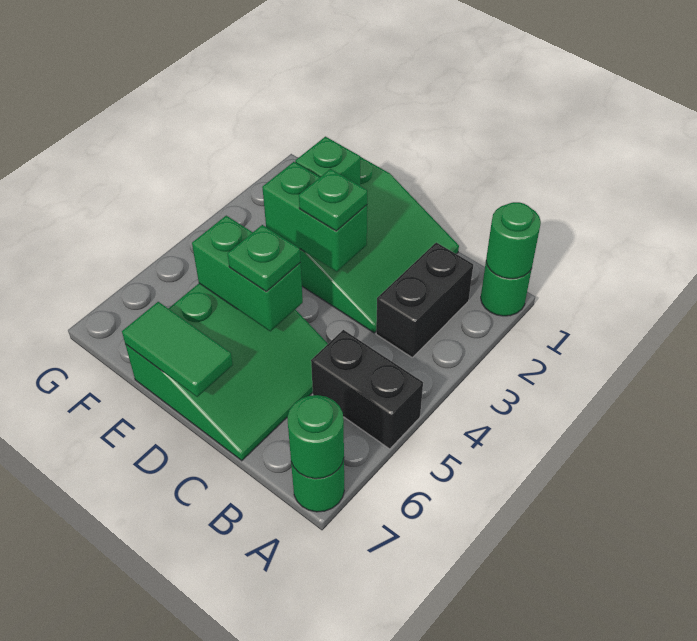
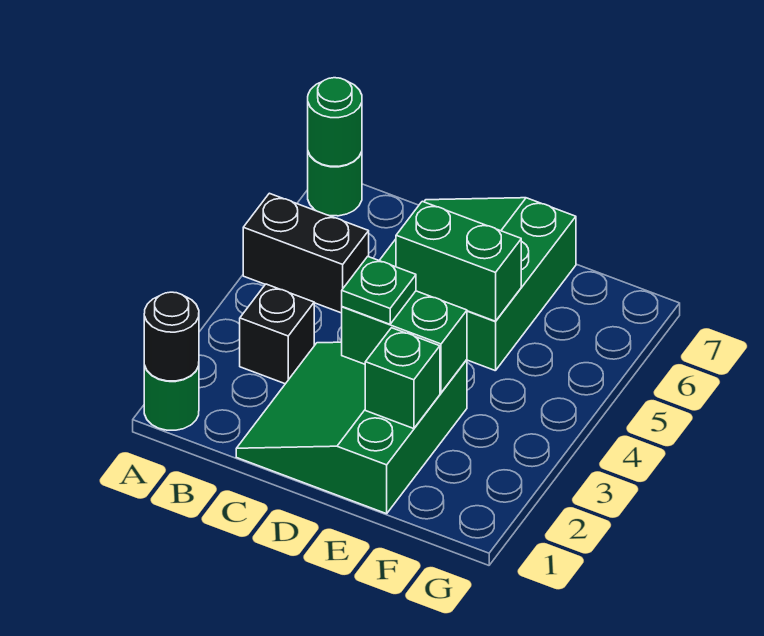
green round brick A1 level 2 -> black round brick A1 level 2
black brick B2:B3 level 1 -> black brick B3 level 1
green plate D5 level 3 -> none
green tile D7:E7 level 2 -> none

